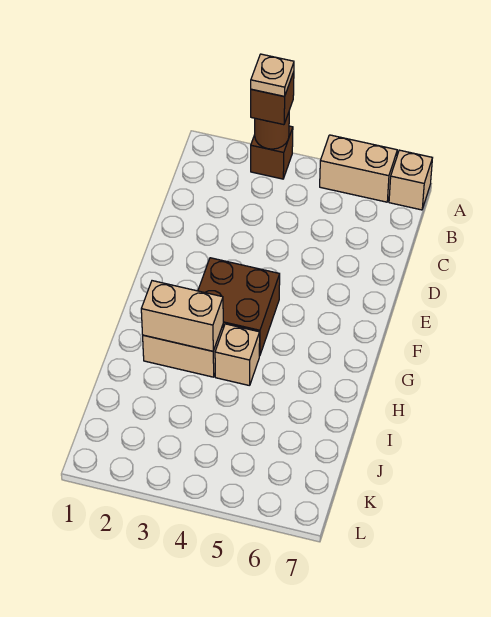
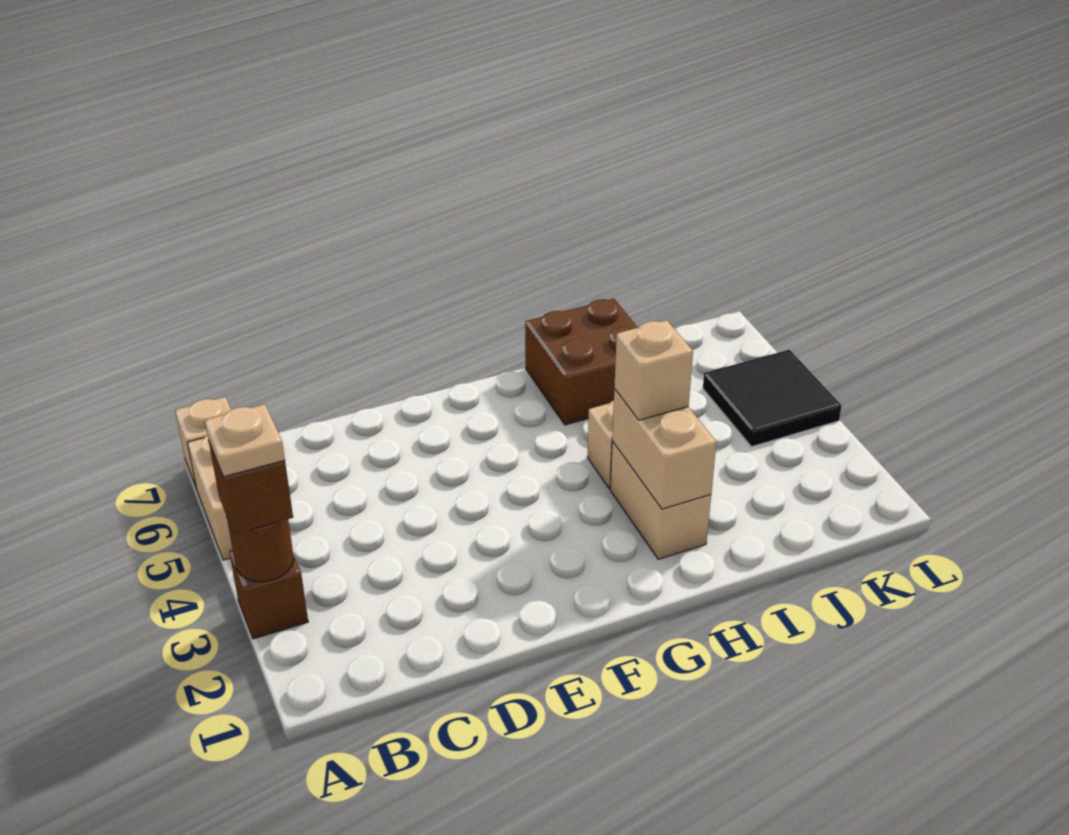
brown brick F3:G4 level 1 -> brown brick H6:I7 level 1
none -> tan brick H3 level 3
none -> black tile K4:L5 level 1

